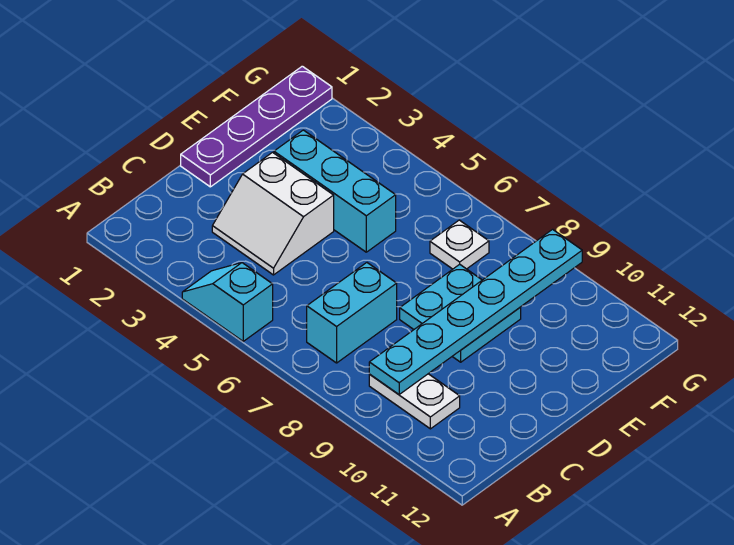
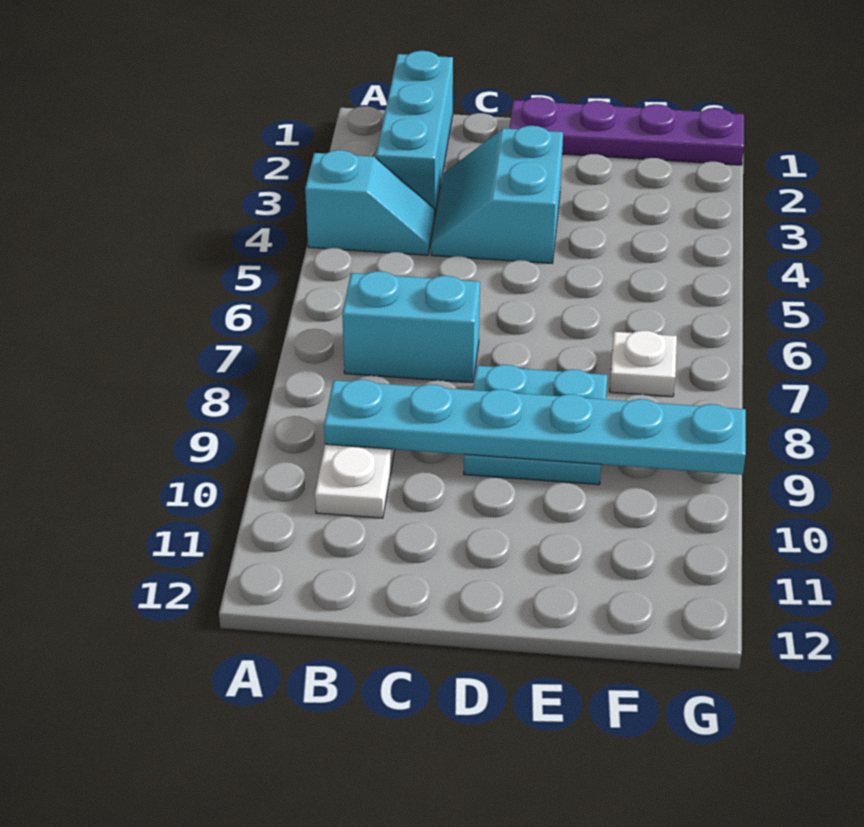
cyan slope A4:A5 level 1 top 5 -> cyan slope A4:B4 level 1 top A
white slope C3:D4 level 1 top D -> cyan slope C3:D4 level 1 top D
cyan brick E3:E5 level 1 -> cyan brick B1:B3 level 1

